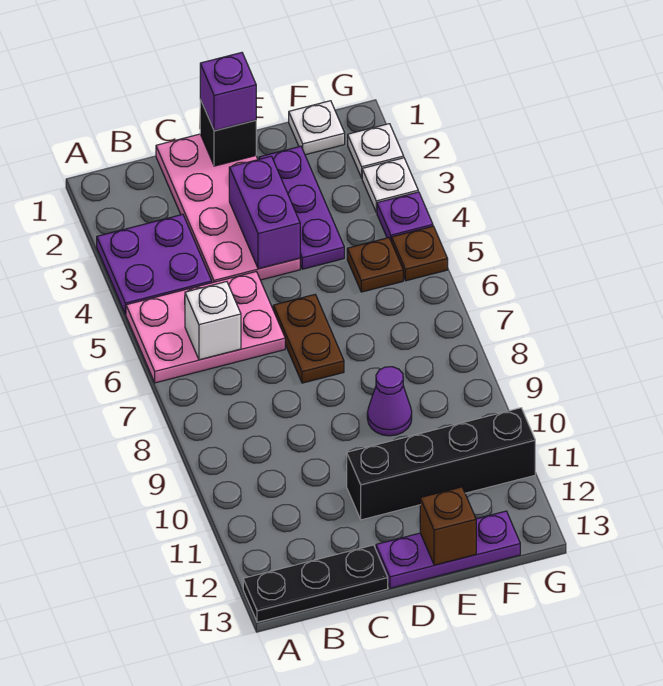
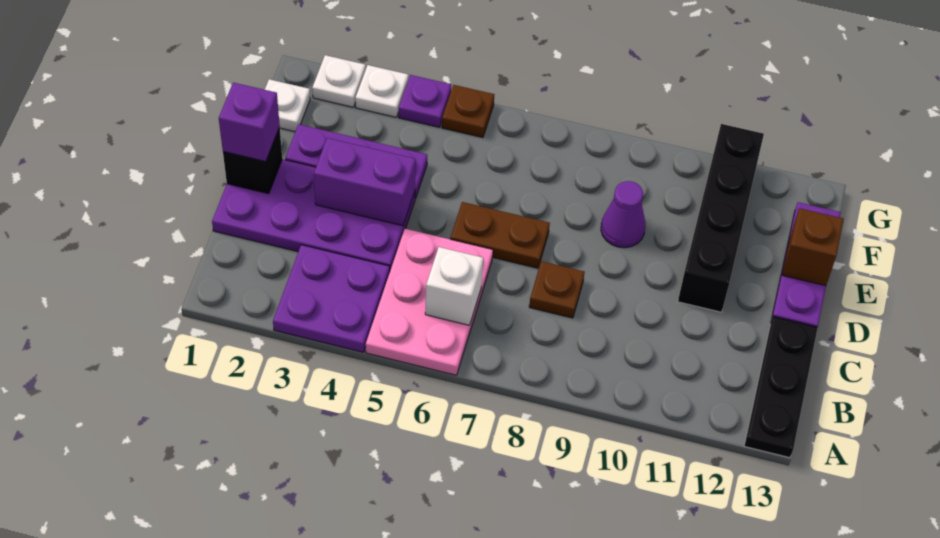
pink plate C1:D4 level 1 -> purple plate C1:D4 level 1
brown plate F5 level 1 -> brown plate C8 level 1

